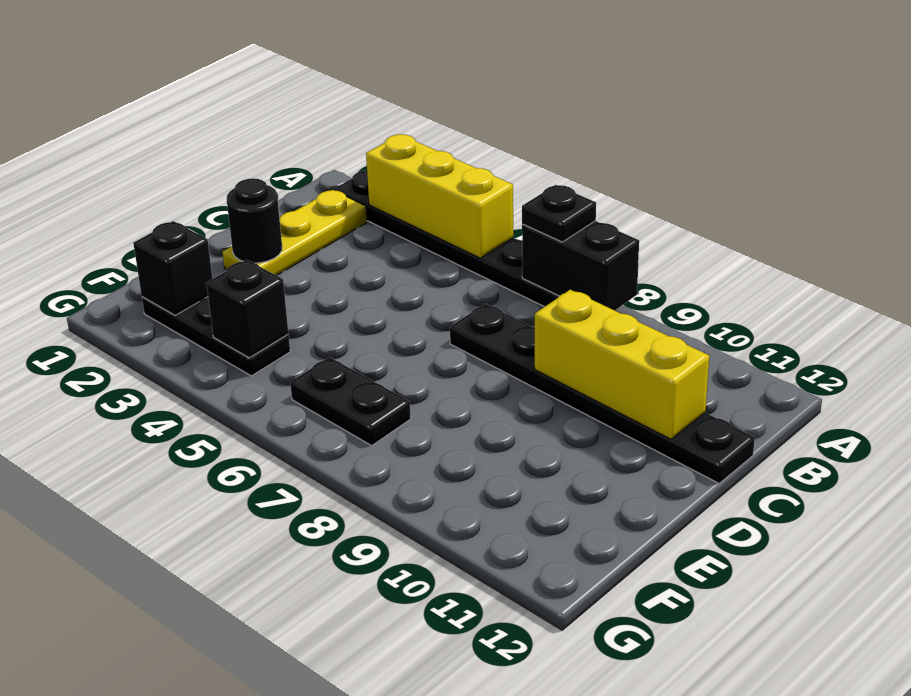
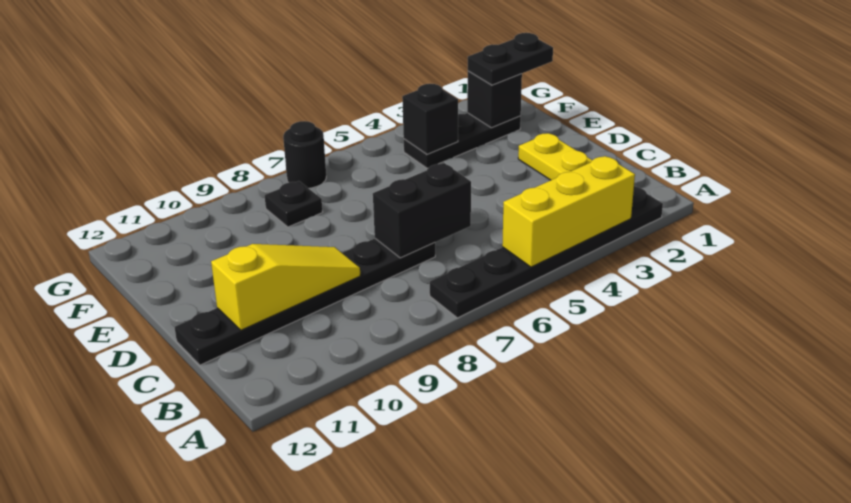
black brick A7:A8 level 2 -> black brick C6:C7 level 2
black plate A7 level 3 -> black plate F8 level 1
yellow brick C9:C11 level 2 -> yellow slope C9:C11 level 2 top 11
black round brick D2 level 2 -> black round brick G7 level 1
black plate F6:F7 level 1 -> black plate F1:F2 level 3

